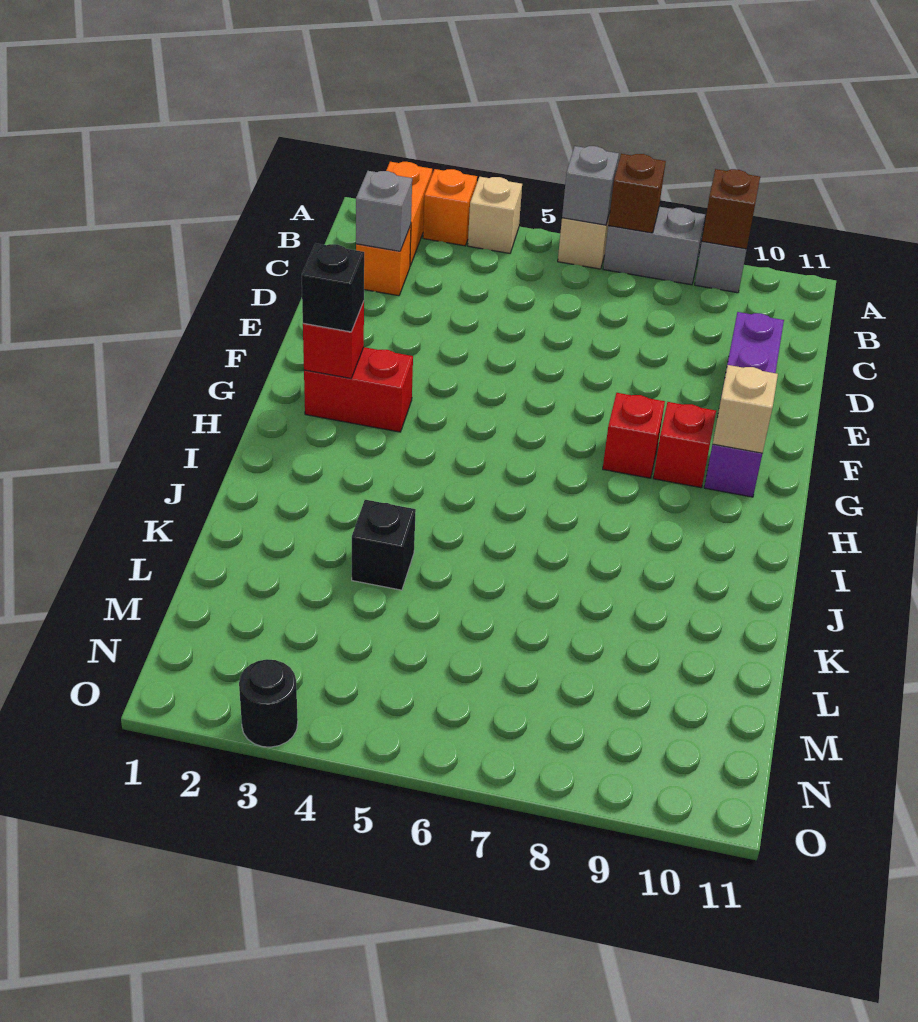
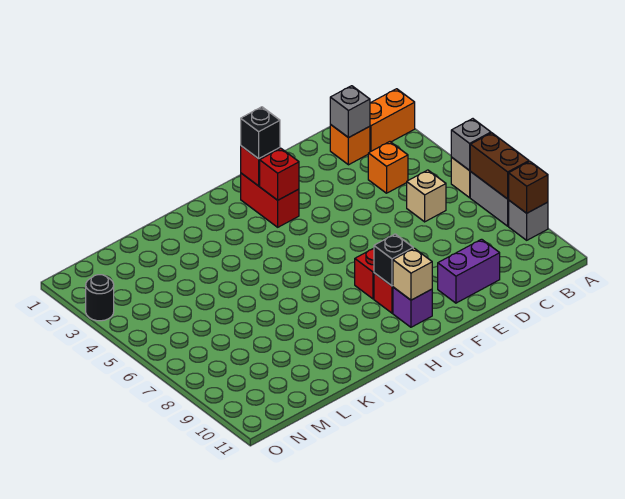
orange brick A3 level 1 -> orange brick C4 level 1
tan brick A4 level 1 -> tan brick C6 level 1
brown brick A7 level 2 -> brown brick A7:A8 level 2
none -> red brick G3 level 2
black brick K4 level 1 -> black brick G9 level 2

